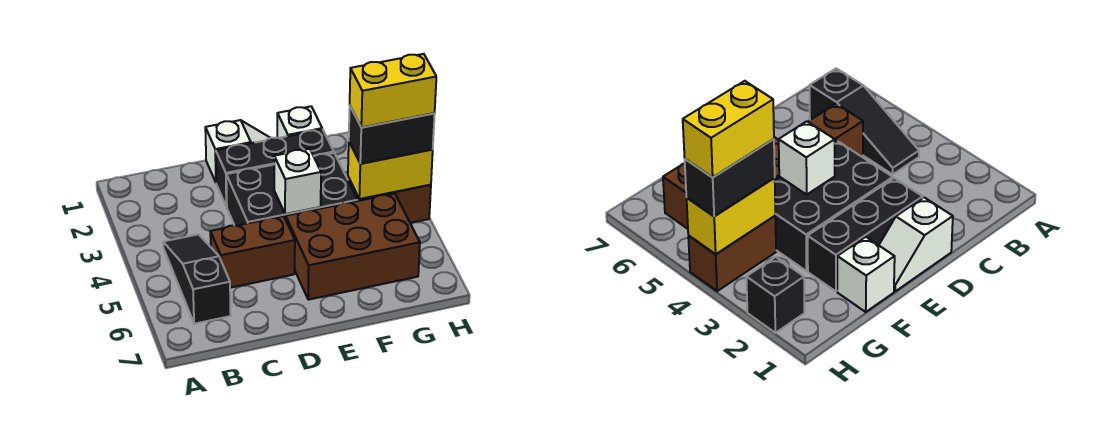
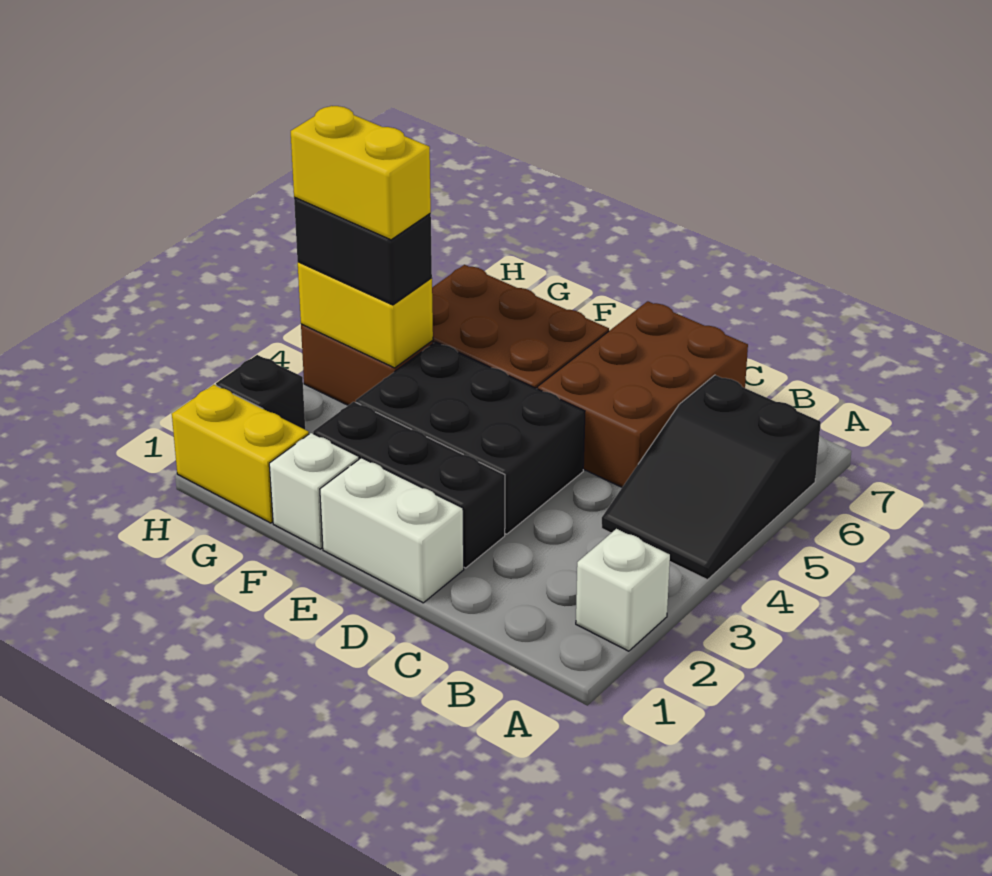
black slope B4:B6 level 1 top 6 -> black slope A4:B6 level 1 top 6
brown brick C5:D5 level 1 -> brown brick C5:D7 level 1
white slope D1:E1 level 1 top D -> white brick D1:E1 level 1
white brick E4 level 2 -> white brick A2 level 1
none -> yellow brick G1:H1 level 1

